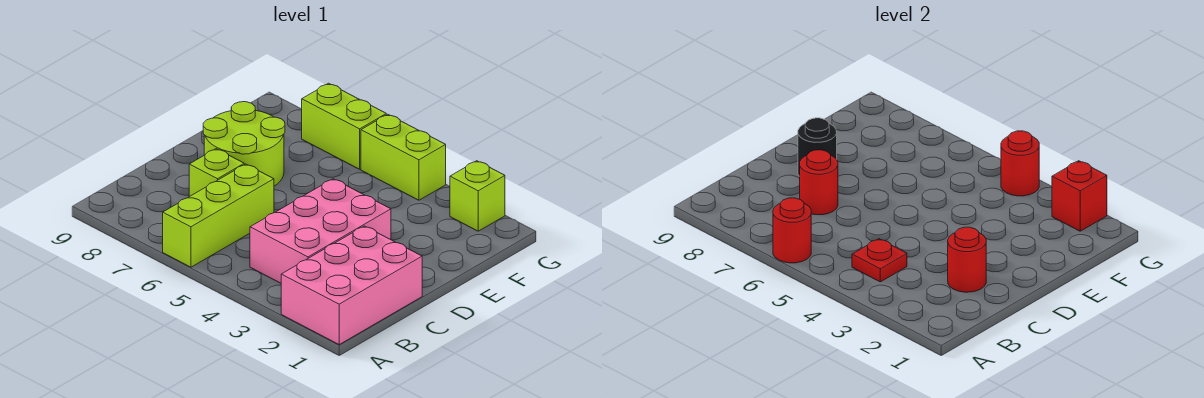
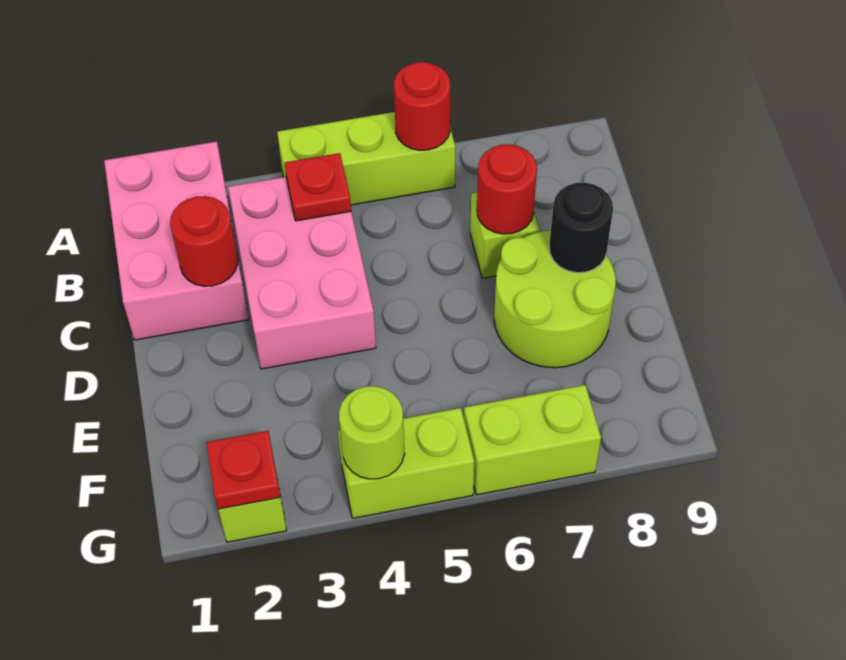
lime brick A6:C6 level 1 -> lime brick A4:A6 level 1
red brick G2 level 2 -> red plate G2 level 2
red round brick G4 level 2 -> lime round brick G4 level 2

